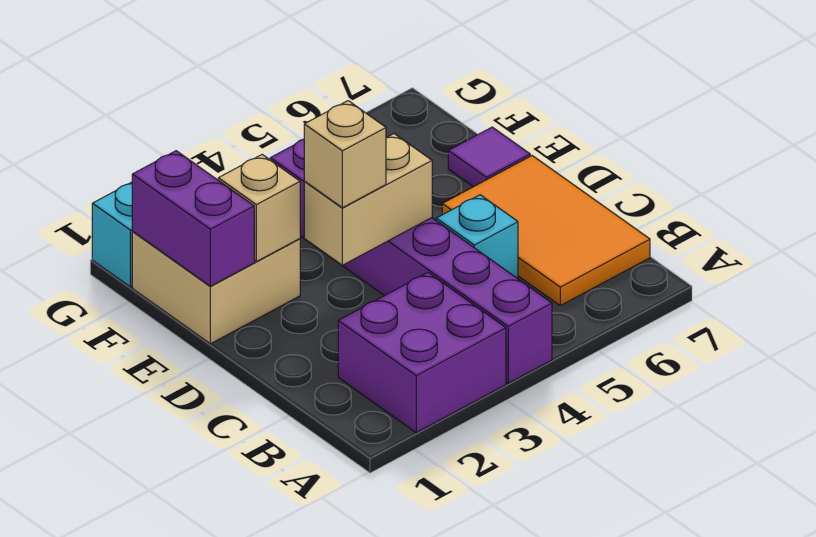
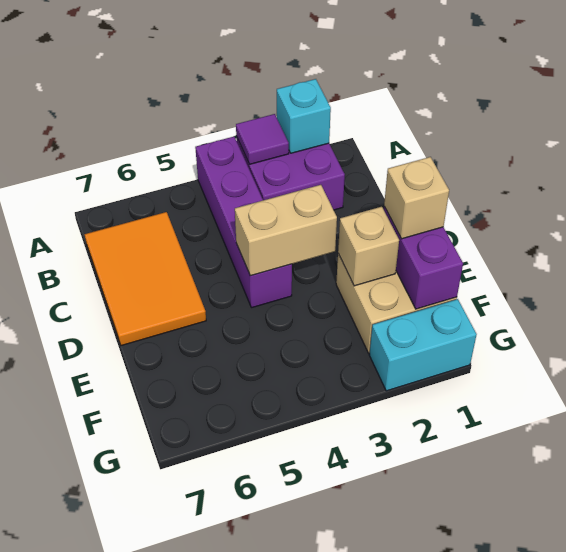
purple brick A4:F4 level 1 -> purple brick A4:D4 level 1
cyan brick C5 level 1 -> cyan brick A2 level 2
tan brick D3 level 3 -> tan brick E1 level 3
purple tile E7 level 1 -> purple tile A3 level 2

